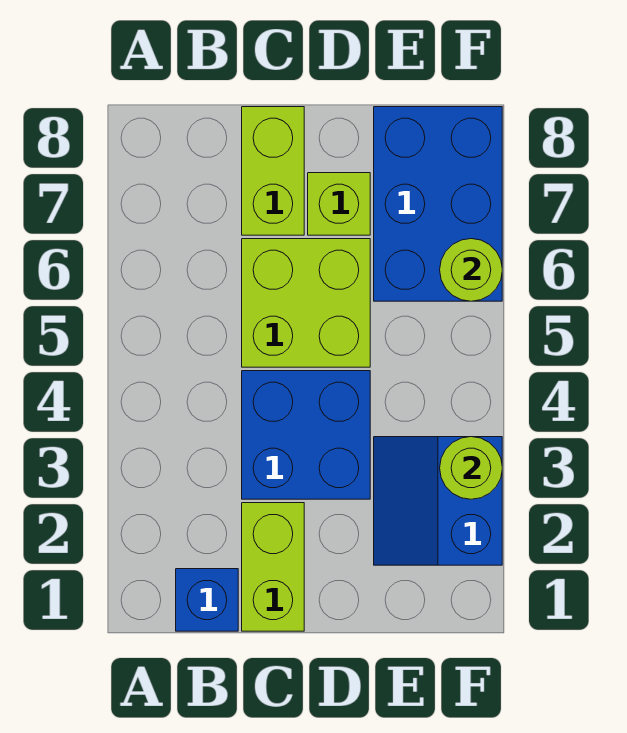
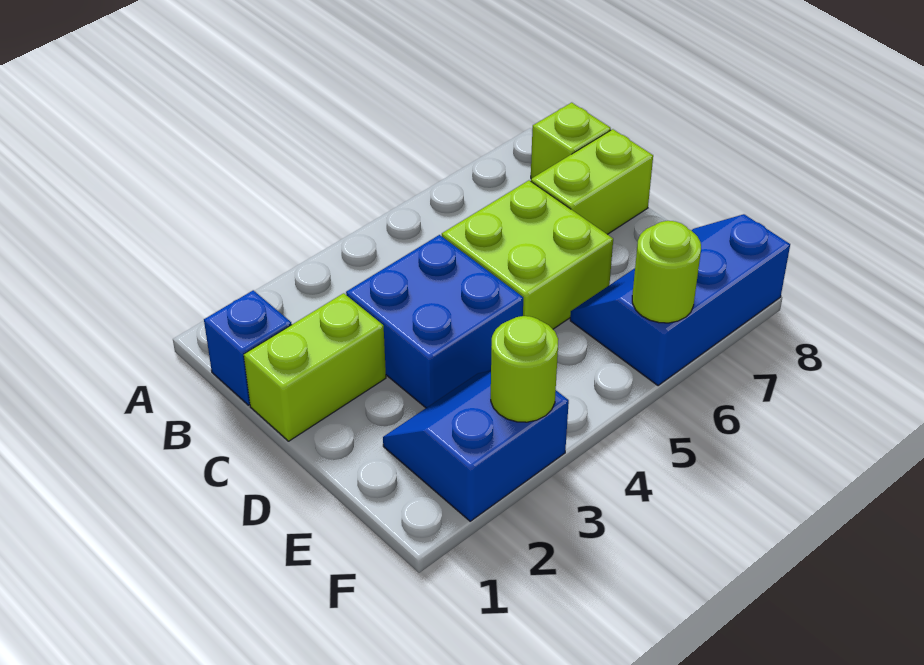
lime brick D7 level 1 -> lime brick B8 level 1
blue brick E6:F8 level 1 -> blue slope E6:F8 level 1 top F

